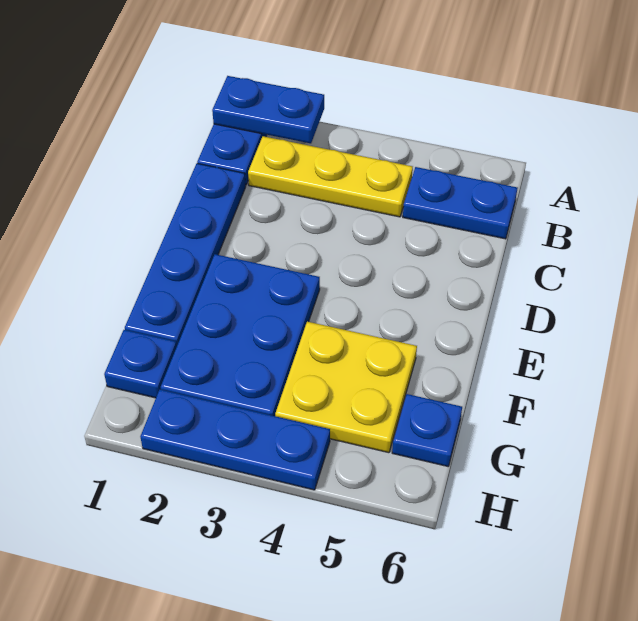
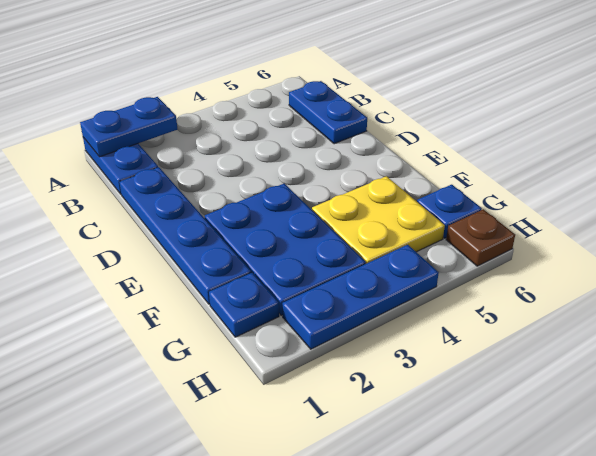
yellow plate B2:B4 level 1 -> none
blue plate B5:B6 level 1 -> blue plate B6:C6 level 1
none -> brown plate H6 level 1

